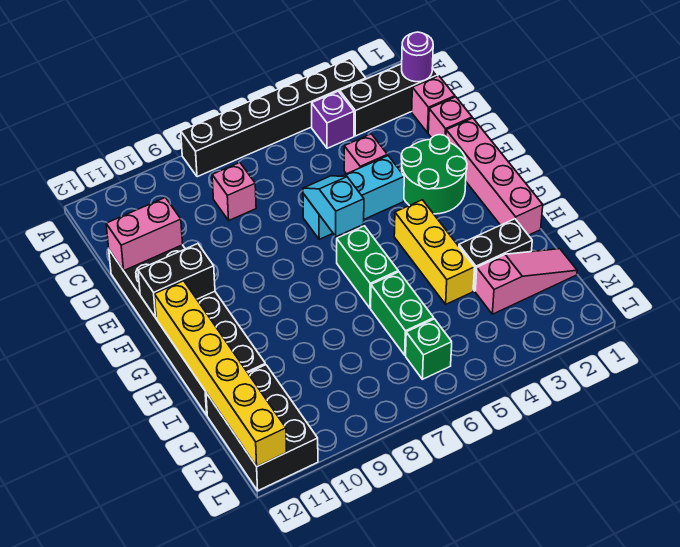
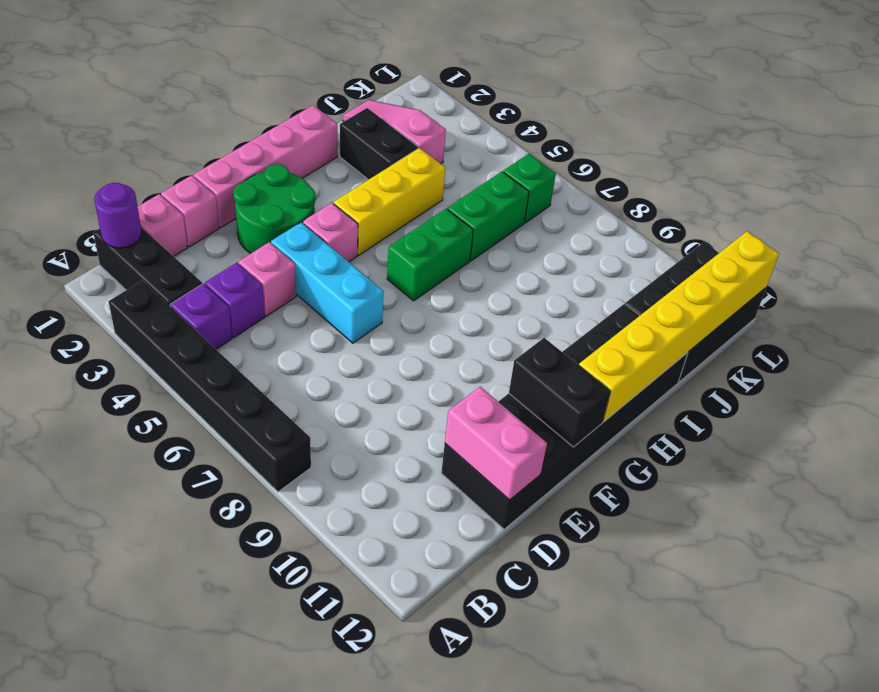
none -> purple brick C4 level 1
pink brick C8 level 1 -> pink brick F4 level 1
cyan slope E6:F6 level 2 top F -> none

